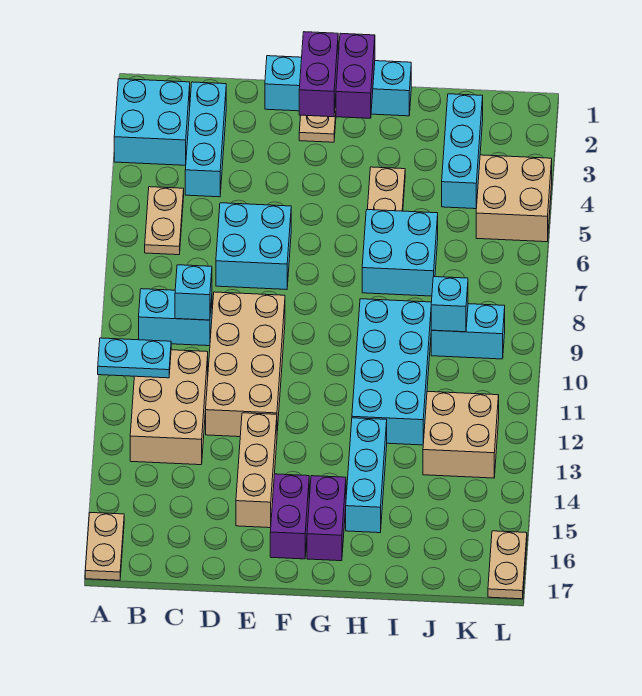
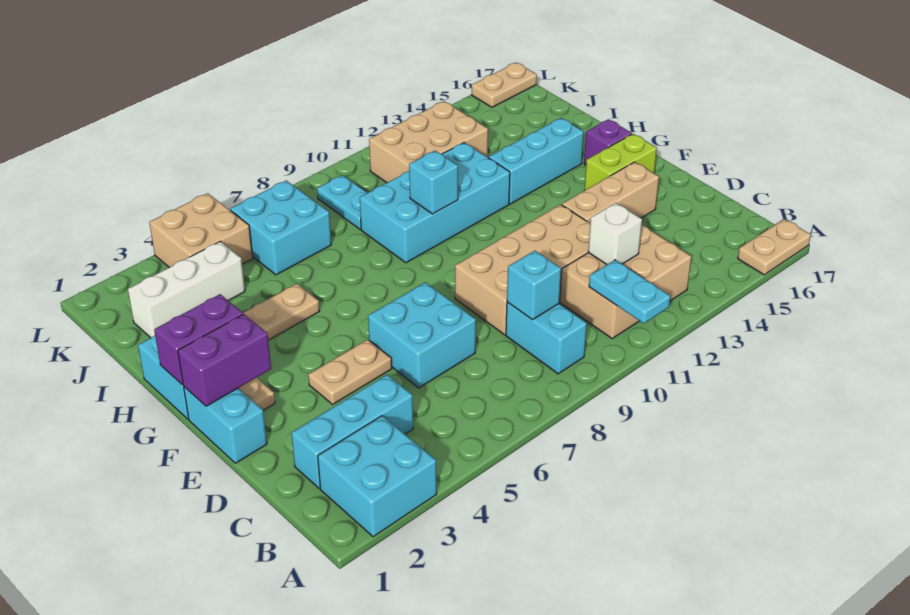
tan plate B5:B6 level 1 -> tan plate E4:E5 level 1
none -> white brick C12 level 2
purple brick F15:F16 level 1 -> lime brick F15:F16 level 1
purple brick G15:G16 level 1 -> purple brick G16 level 1
cyan brick H6:I7 level 1 -> cyan brick J6:K7 level 1
cyan brick J2:J4 level 1 -> white brick J2:J4 level 1
cyan brick J9:K9 level 1 -> cyan plate J9:K9 level 1
cyan brick J9 level 2 -> cyan brick H10 level 2
tan brick J12:K13 level 1 -> tan brick J11:K13 level 1

